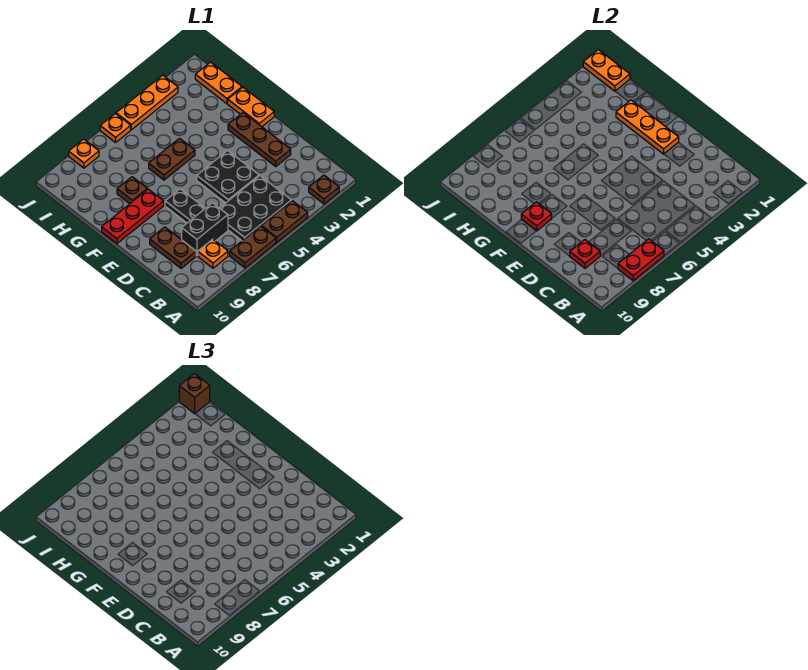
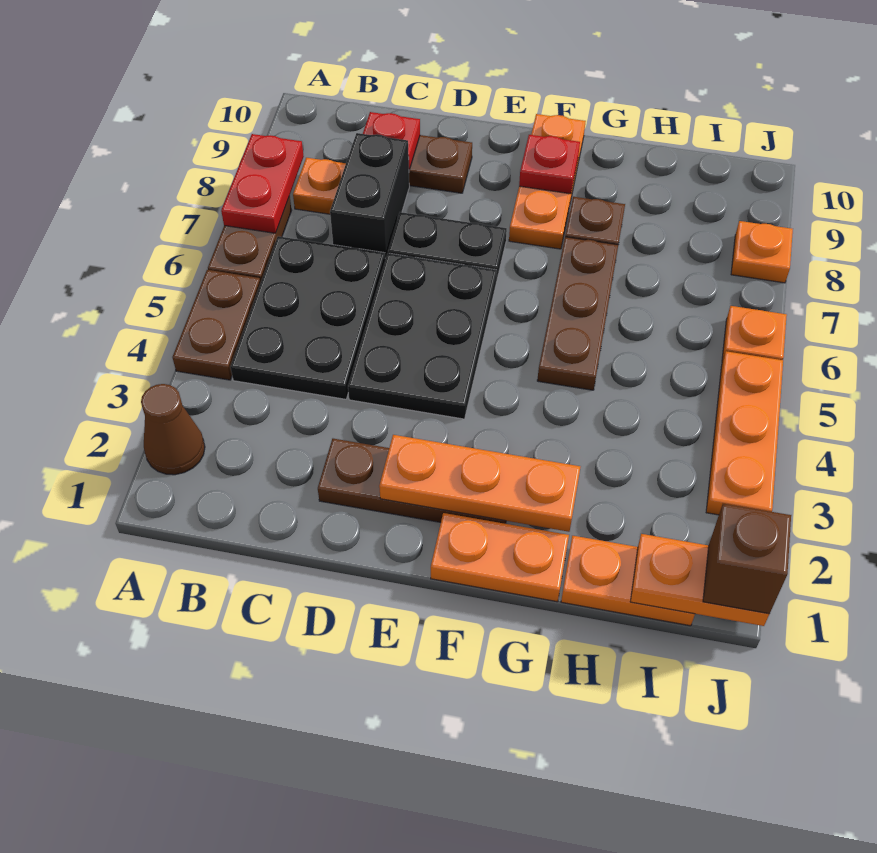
brown plate A2 level 1 -> brown cone A2 level 1
black plate D4:E5 level 1 -> black plate D4:E6 level 1
red plate F8:F10 level 1 -> orange plate F8:F10 level 1
brown plate G5:G6 level 1 -> brown plate G5:G7 level 1

